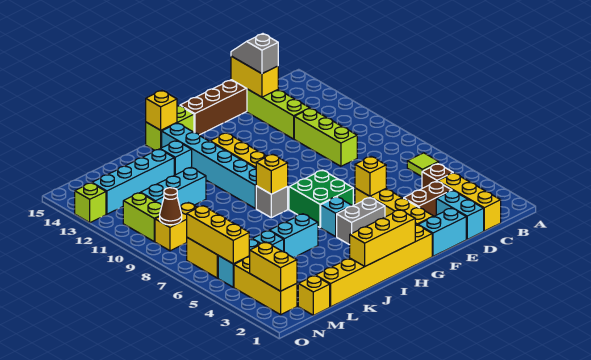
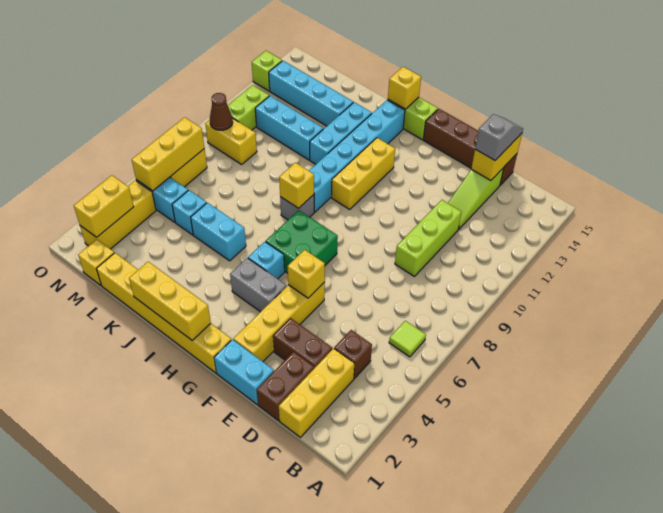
cyan brick D1:D2 level 1 -> brown brick D1:D2 level 1
lime brick D12:D14 level 1 -> lime slope D12:D14 level 1 top 14
cyan brick J13 level 1 -> cyan brick J11:J13 level 1

